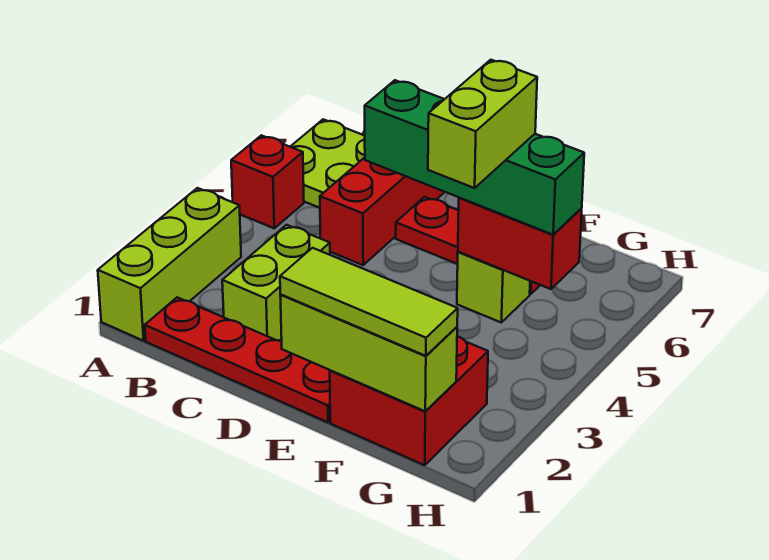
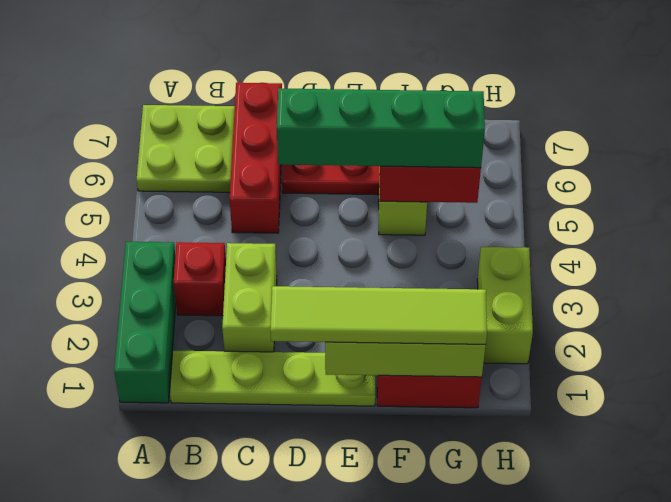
lime brick A1:A3 level 1 -> green brick A1:A3 level 1
red brick A5 level 1 -> red brick B3 level 1
red plate B1:E1 level 1 -> lime plate B1:E1 level 1
lime tile E1:G1 level 3 -> lime tile D1:G1 level 3
lime brick F4:F5 level 4 -> lime brick H2:H3 level 1

